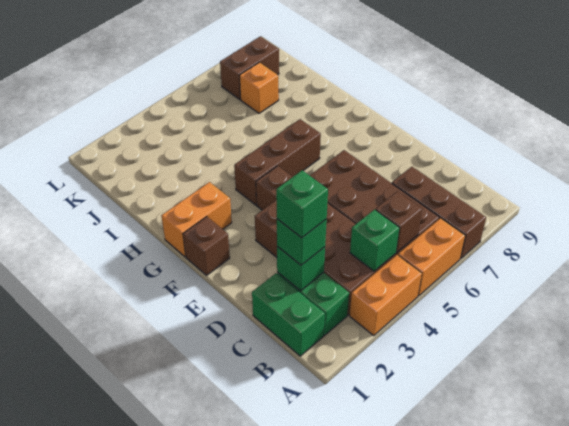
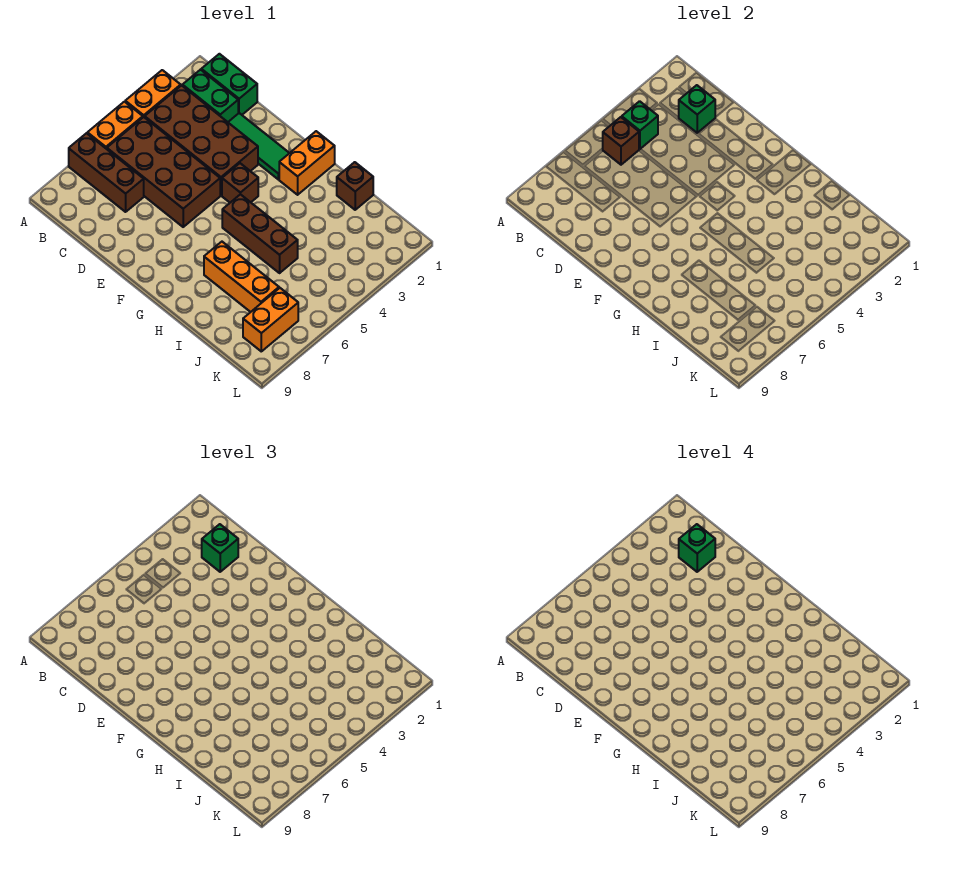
none -> green tile D2:F2 level 1
brown brick F1 level 1 -> brown brick I1 level 1
brown brick G4:G6 level 1 -> brown brick G5:I5 level 1
orange brick J7 level 1 -> orange brick H7:J7 level 1
brown brick K7:K8 level 1 -> orange brick K7:K8 level 1

